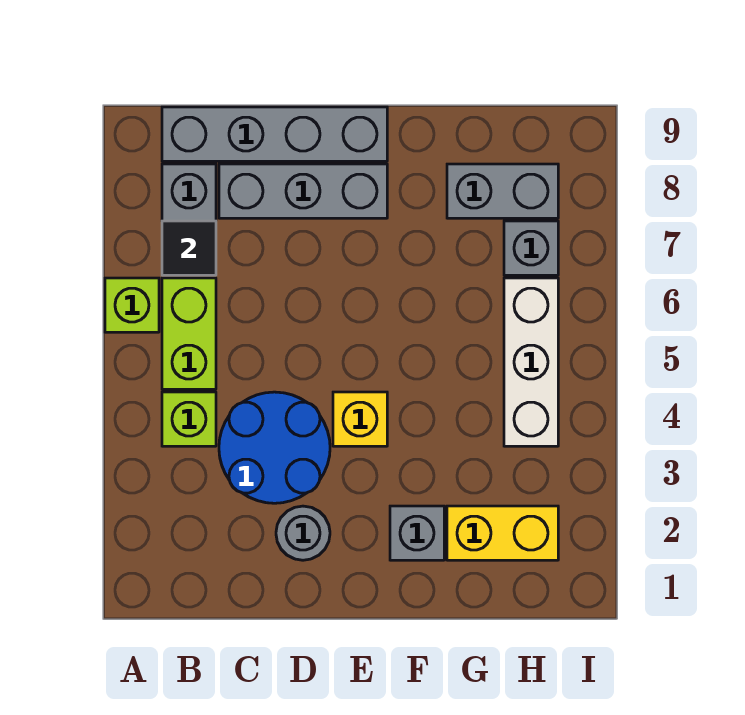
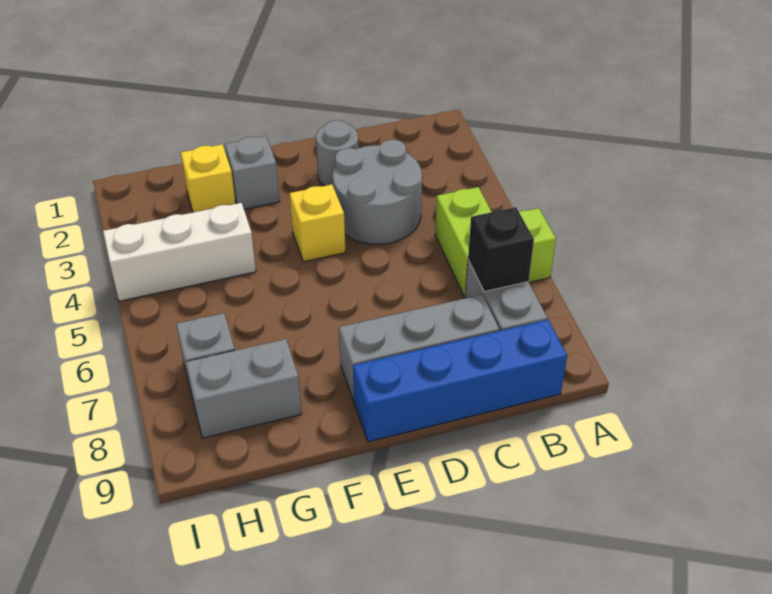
lime brick B4 level 1 -> none
black tile B7 level 2 -> black brick B7 level 2
grey brick B9:E9 level 1 -> blue brick B9:E9 level 1
blue round brick C3:D4 level 1 -> grey round brick C3:D4 level 1
yellow brick G2:H2 level 1 -> yellow brick G2 level 1
white brick H4:H6 level 1 -> white brick G4:I4 level 1

